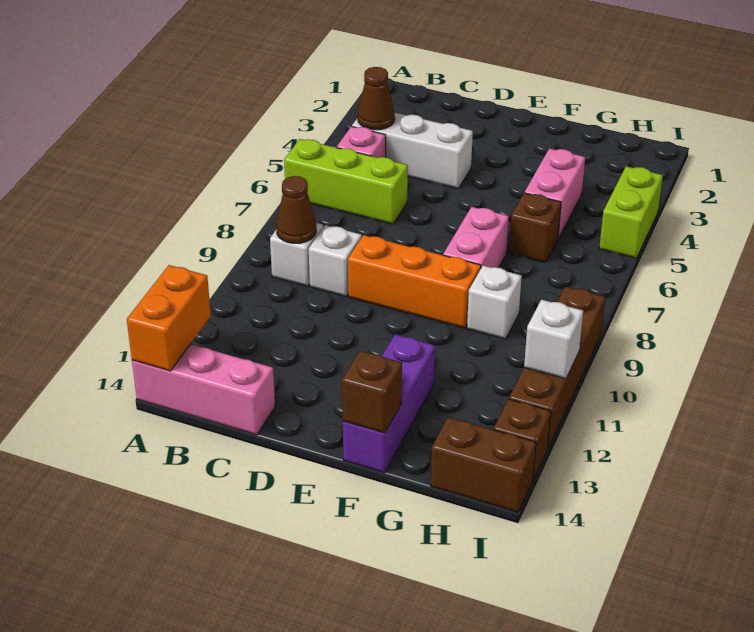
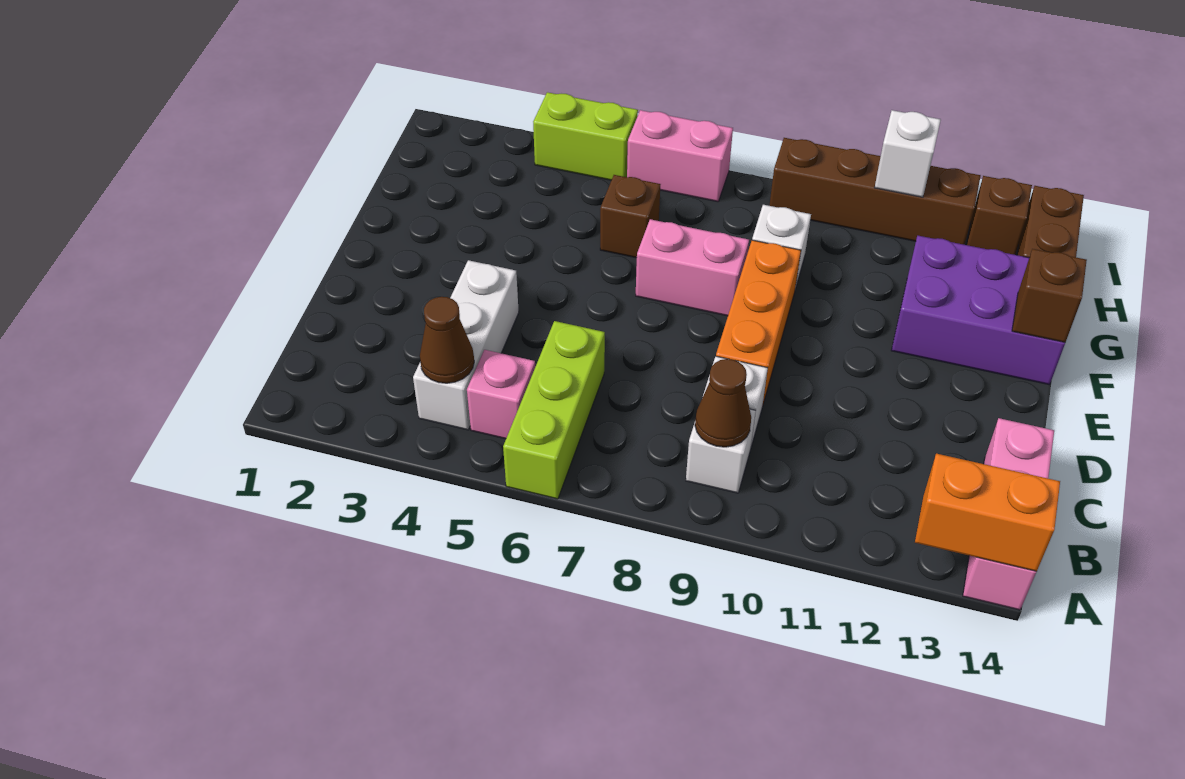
purple brick F12:F14 level 1 -> purple brick F12:G14 level 1
pink brick G4:G5 level 1 -> pink brick I6:I7 level 1

